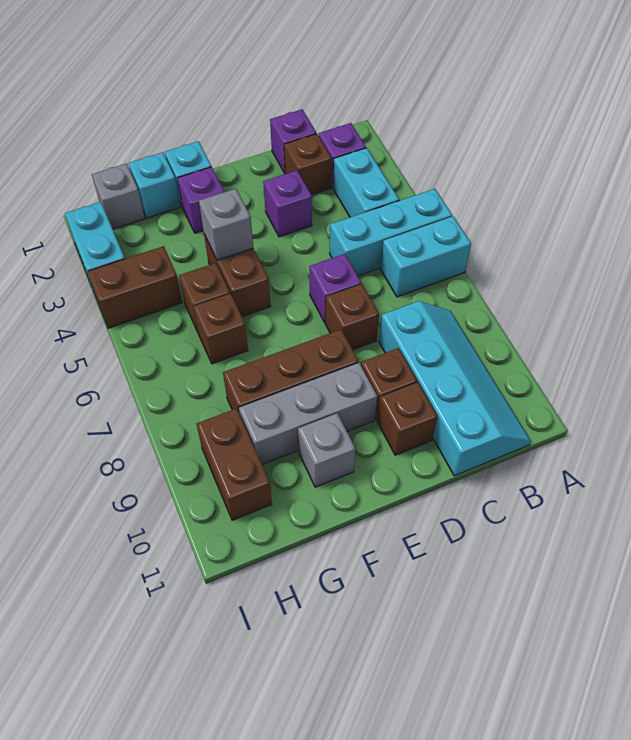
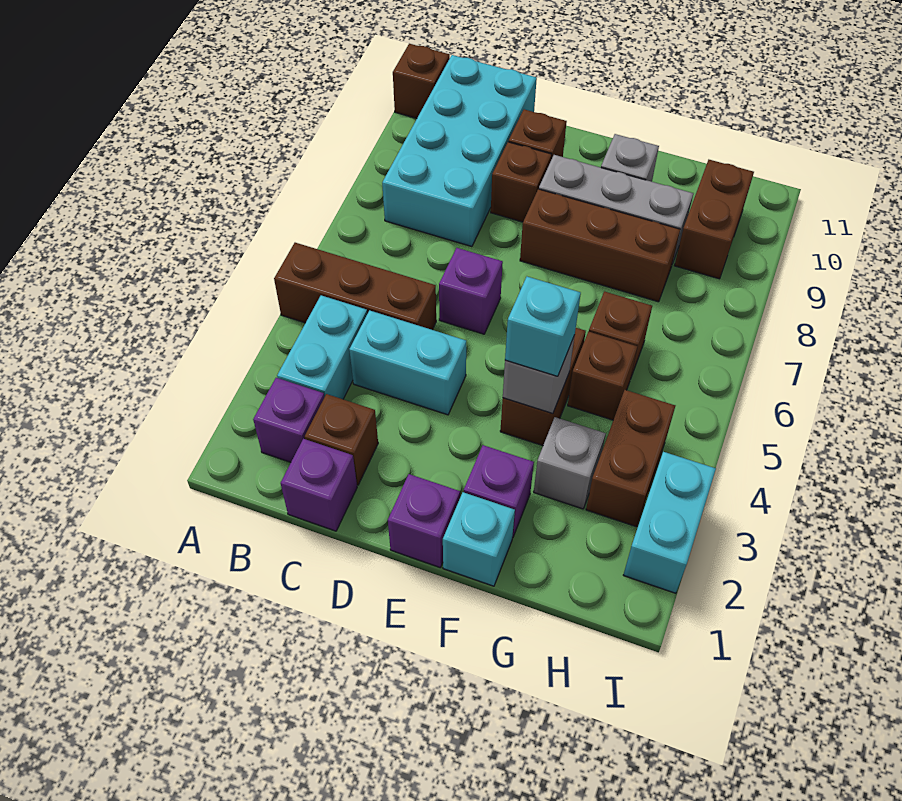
cyan brick A5:C5 level 1 -> brown brick A5:C5 level 1
cyan brick A6:B6 level 1 -> cyan brick C4:D4 level 1
cyan slope B8:C11 level 1 top C -> cyan brick B8:C11 level 1
purple brick D3 level 1 -> purple brick E1 level 1
brown brick D7 level 1 -> brown brick A11 level 1
cyan brick G1 level 1 -> cyan brick F4 level 3
grey brick H1 level 1 -> grey brick G3 level 1
brown brick H4:I4 level 1 -> brown brick H3:H4 level 1

